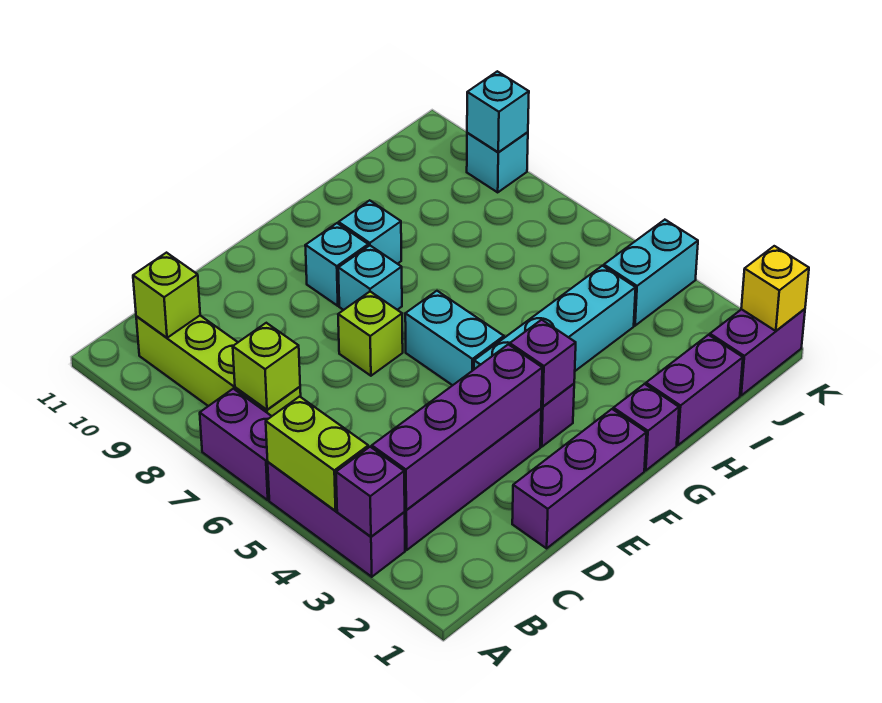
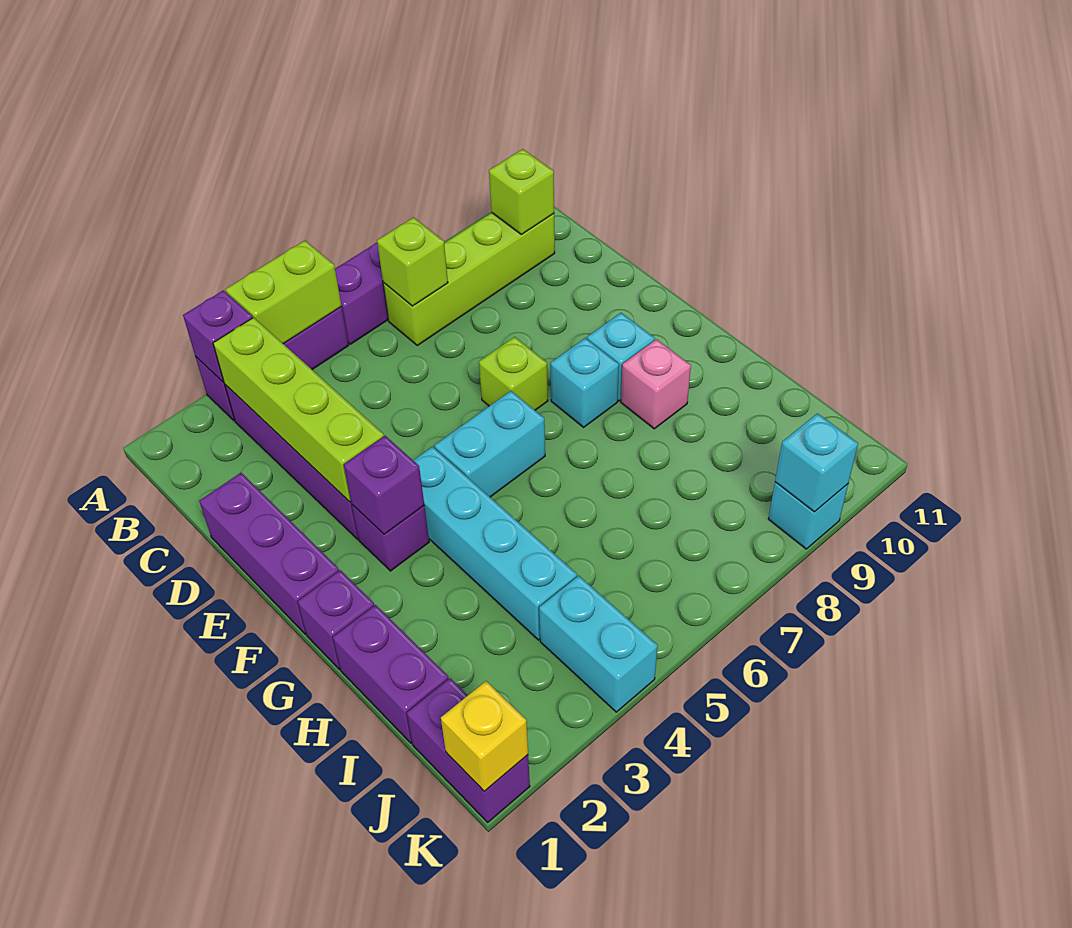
purple brick B3:E3 level 2 -> lime brick B3:E3 level 2
cyan brick G9 level 1 -> pink brick G9 level 1

